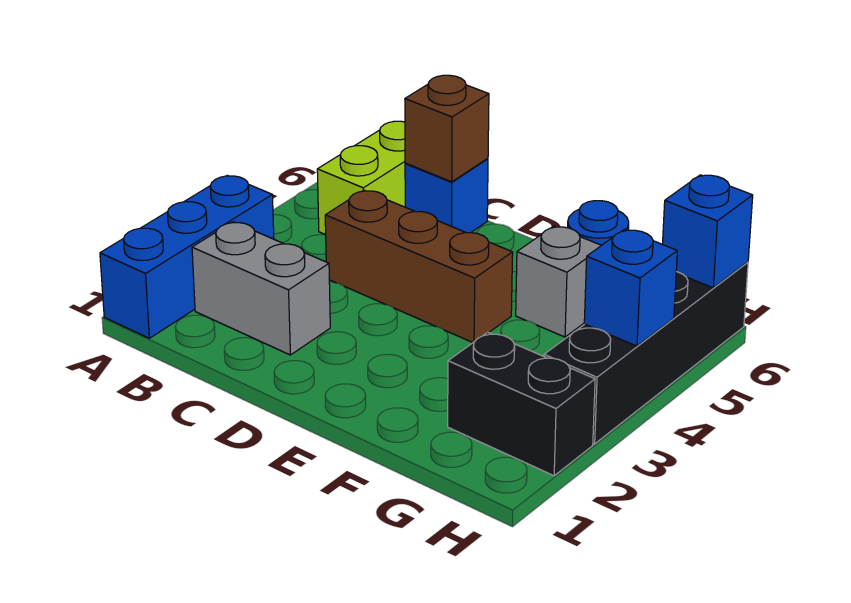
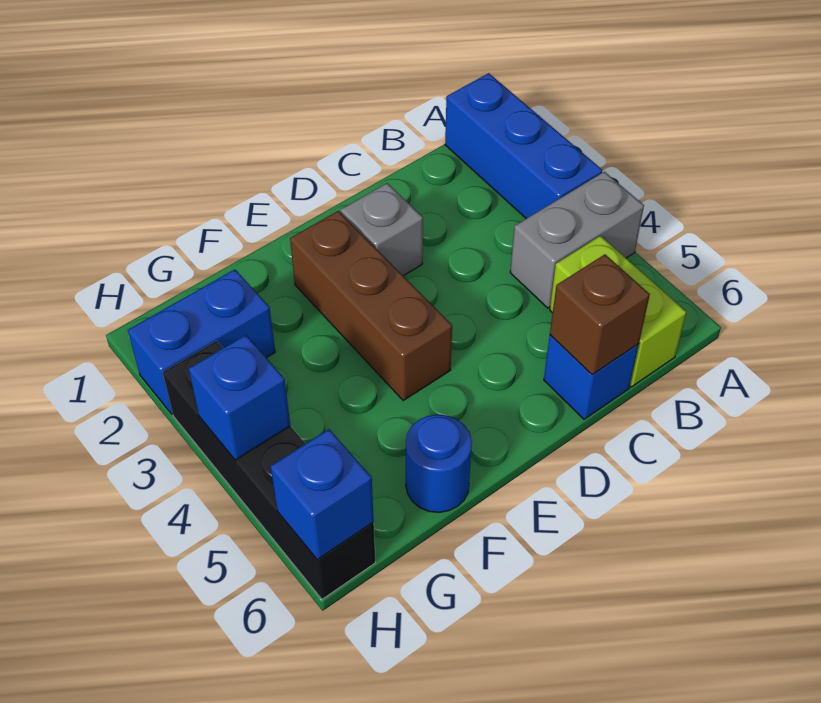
grey brick B2:C2 level 1 -> grey brick A4:B4 level 1
brown brick C4:E4 level 1 -> brown brick E2:E4 level 1
grey brick F5 level 1 -> grey brick D2 level 1
black brick G2:H2 level 1 -> blue brick G2:H2 level 1

